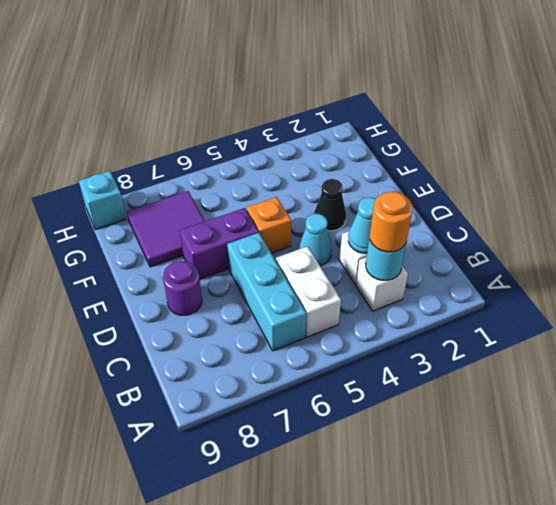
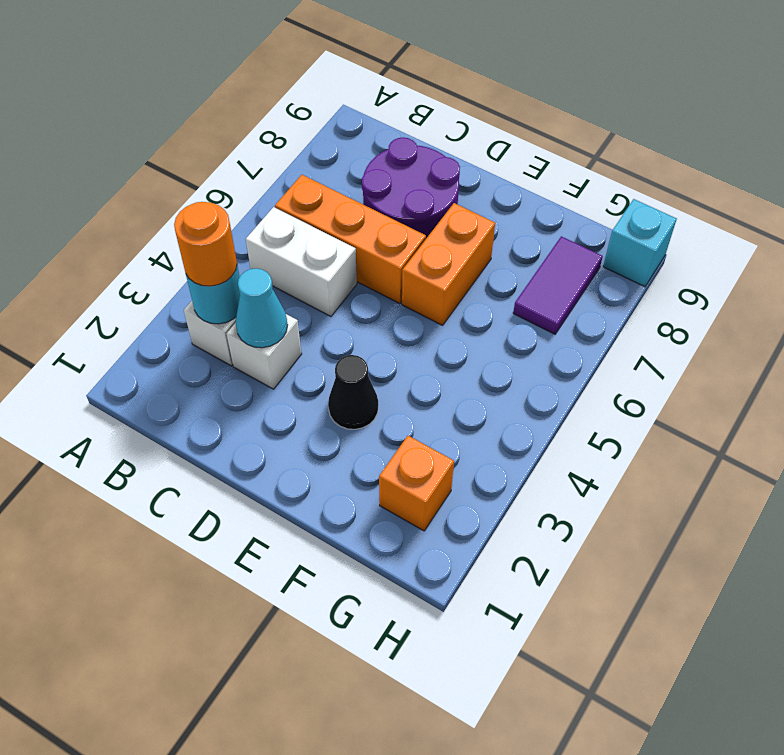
cyan brick B6:D6 level 1 -> orange brick B6:D6 level 1
cyan cone D4 level 1 -> none
purple round brick D8 level 1 -> purple round brick C7:D8 level 1
orange brick E5 level 1 -> orange brick G2 level 1
purple brick E6:E7 level 1 -> orange brick E6:E7 level 1
purple tile F7:G8 level 1 -> purple tile G7:G8 level 1

